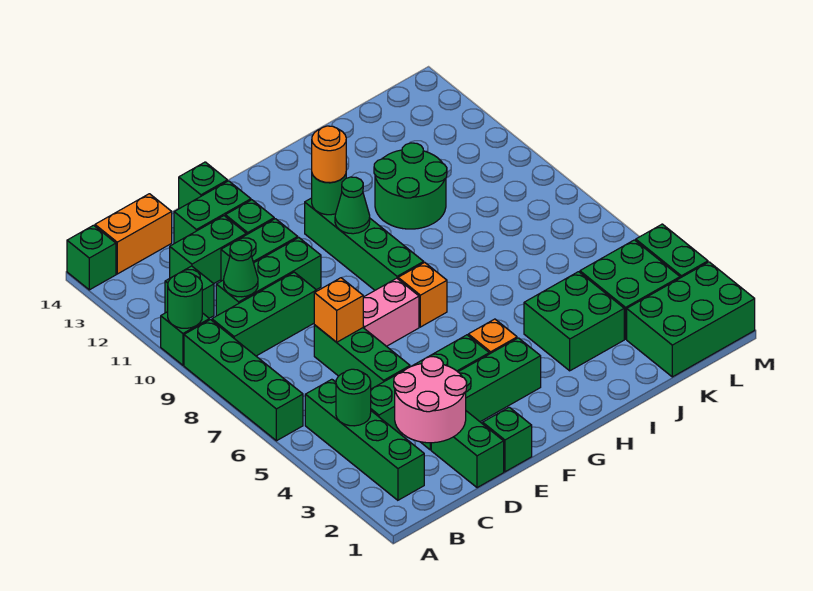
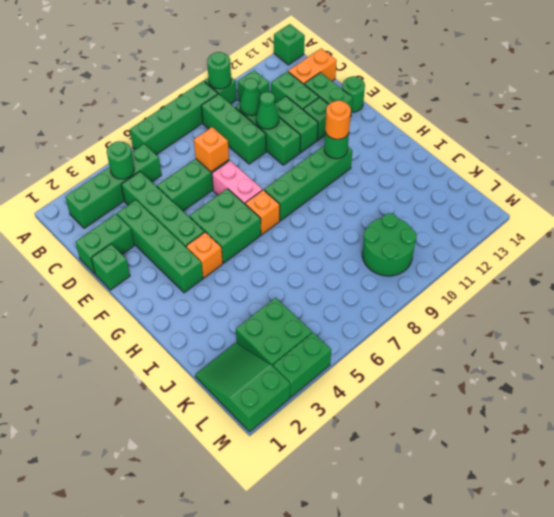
orange brick B14:C14 level 1 -> orange brick C13:C14 level 1
pink round brick C2:D3 level 2 -> none
green brick E14 level 1 -> green round brick E14 level 1
green cone G10 level 2 -> green cone D10 level 2
green brick I3:J4 level 1 -> green brick F5:G6 level 1
green round brick I10:J11 level 1 -> green round brick K9:L10 level 1
green brick K1:M2 level 1 -> green slope K1:M2 level 1 top M

